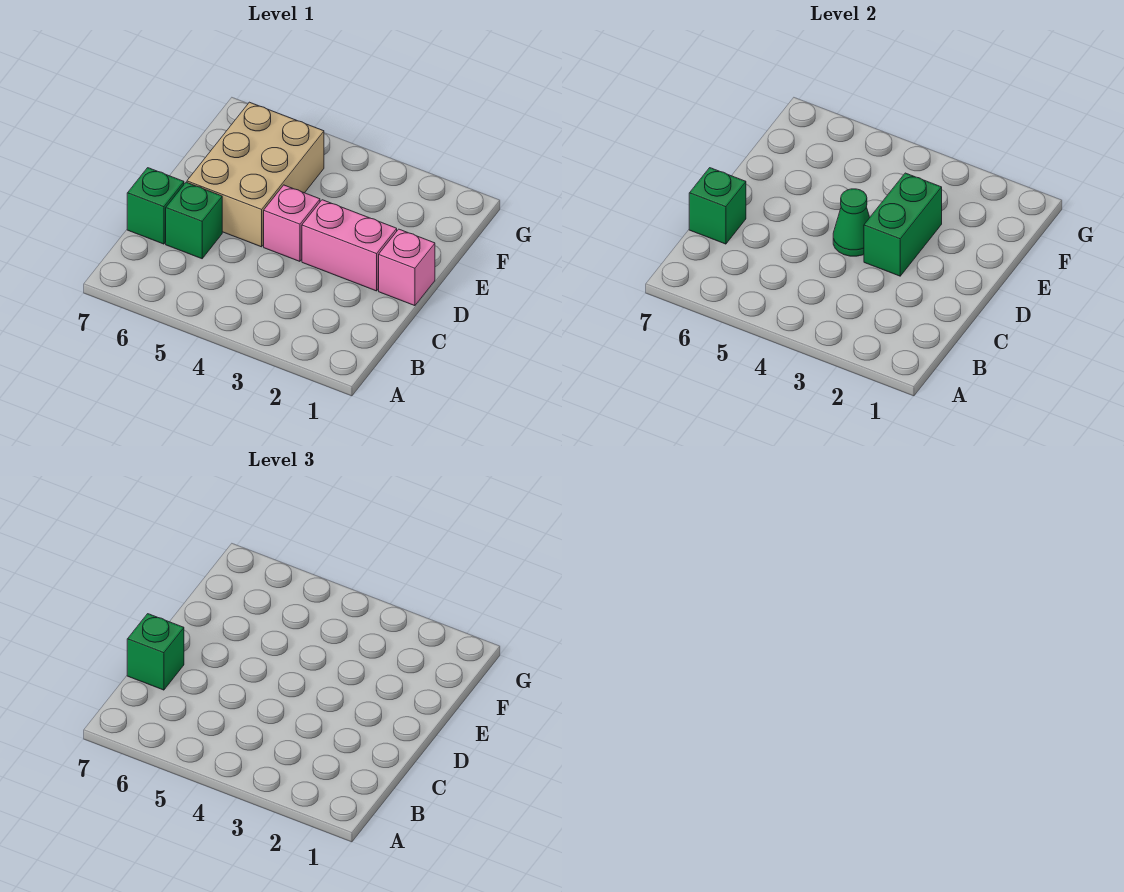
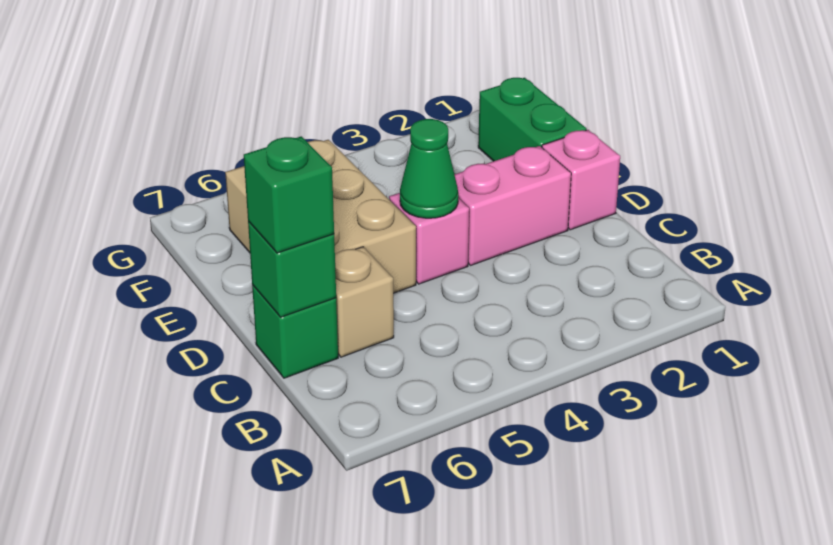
green brick C6 level 1 -> tan brick C6 level 1
green brick D3:E3 level 2 -> green brick E1:F1 level 1

